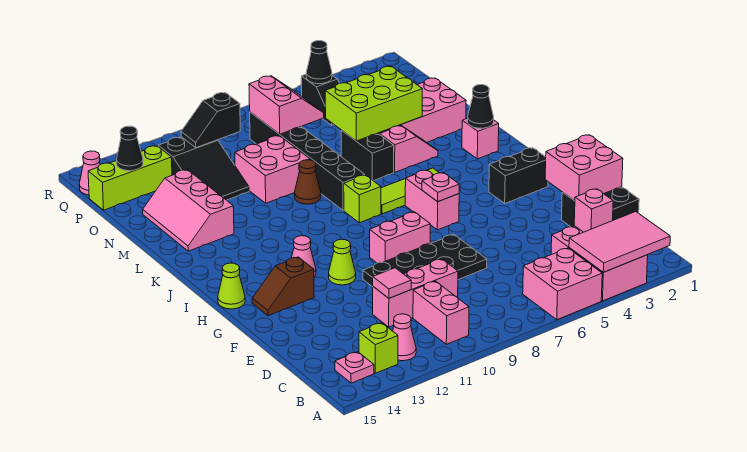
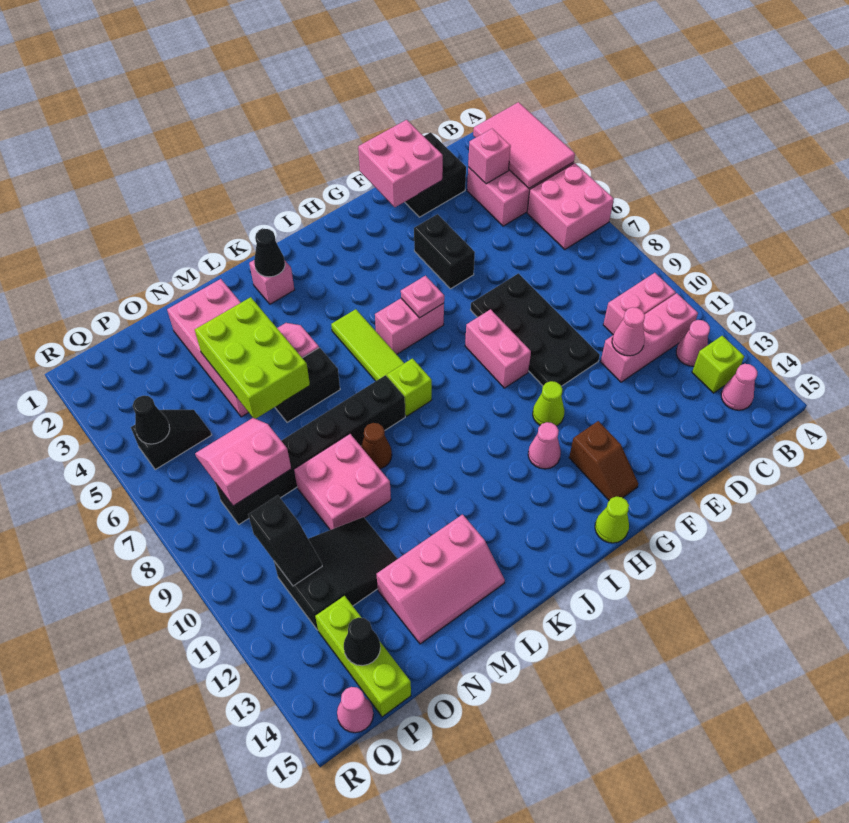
pink plate B14 level 1 -> pink cone B14 level 1
pink brick D9:D11 level 1 -> pink brick B11:D11 level 1
pink tile D11 level 2 -> pink cone D11 level 2
black brick H2:H3 level 1 -> black brick F4:F5 level 1

